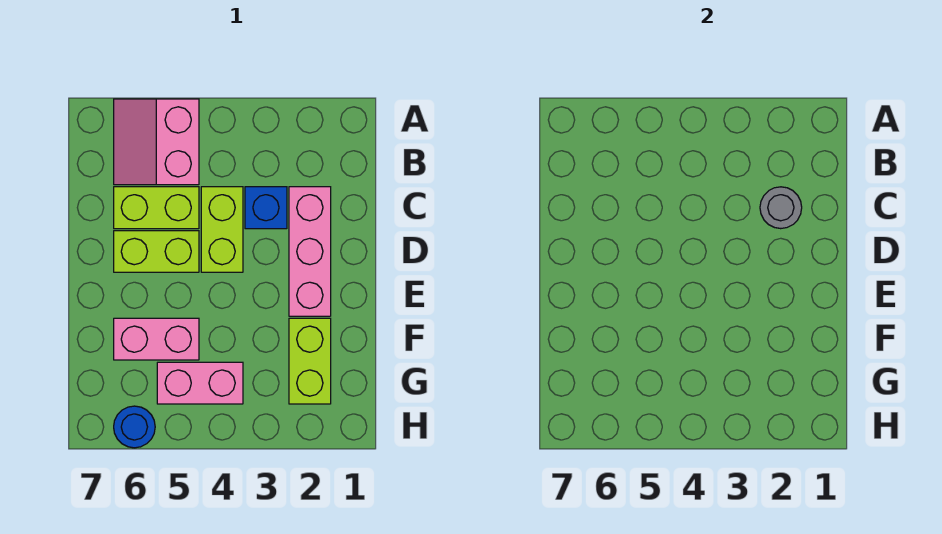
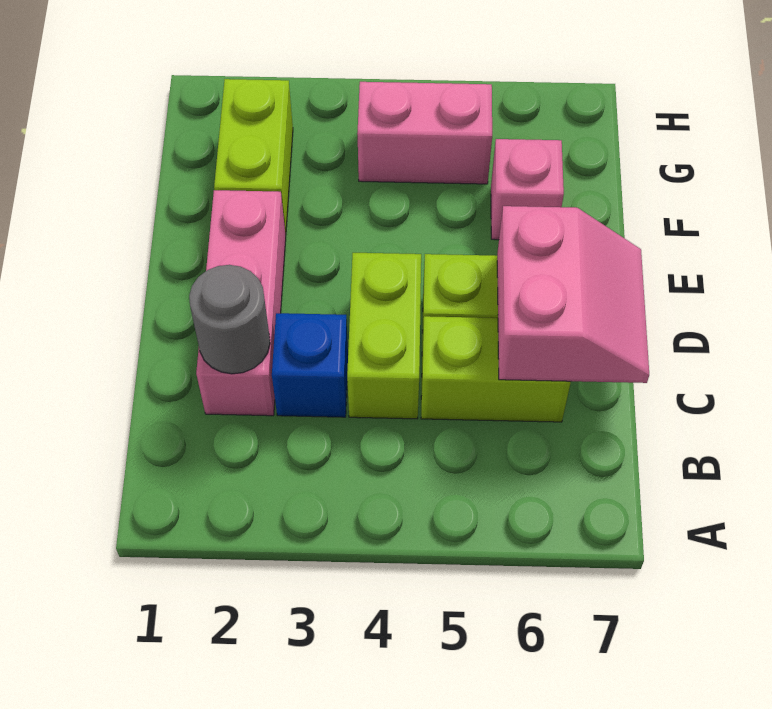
pink slope A5:B6 level 1 top 5 -> pink slope C6:D7 level 2 top 6
pink brick F5:F6 level 1 -> pink brick F6 level 1
blue round brick H6 level 1 -> none

